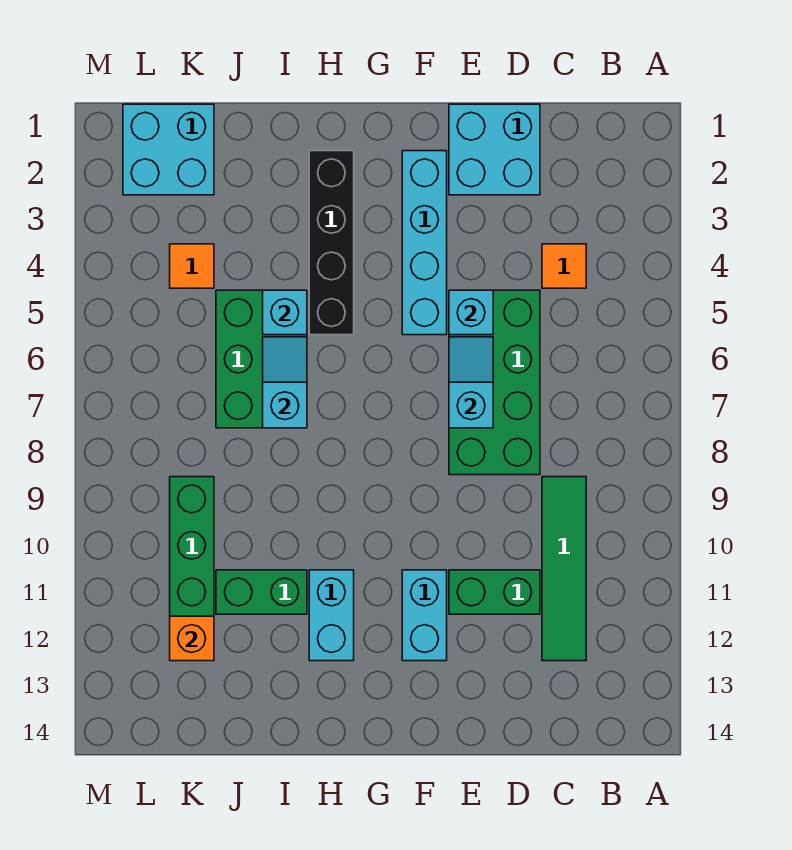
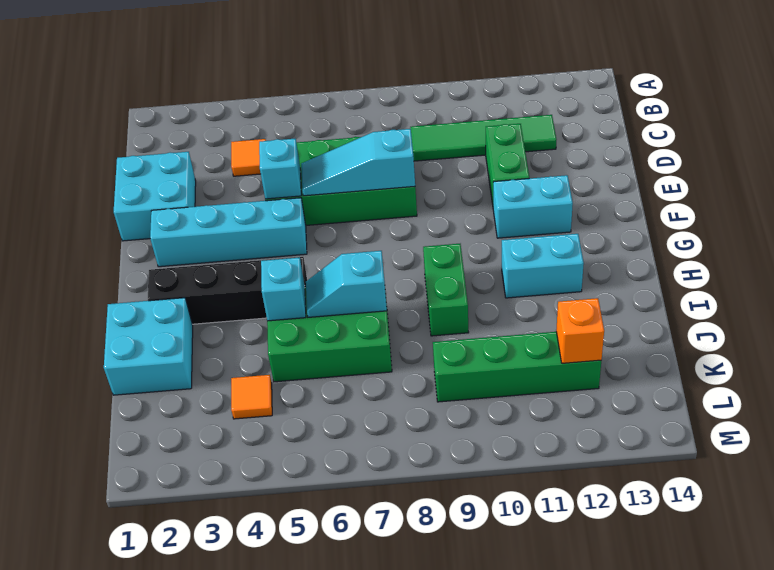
cyan slope E6:E7 level 2 top 7 -> cyan slope E6:E8 level 2 top 8
green brick I11:J11 level 1 -> green brick H9:I9 level 1
cyan brick K1:L2 level 1 -> cyan brick I1:J2 level 1

